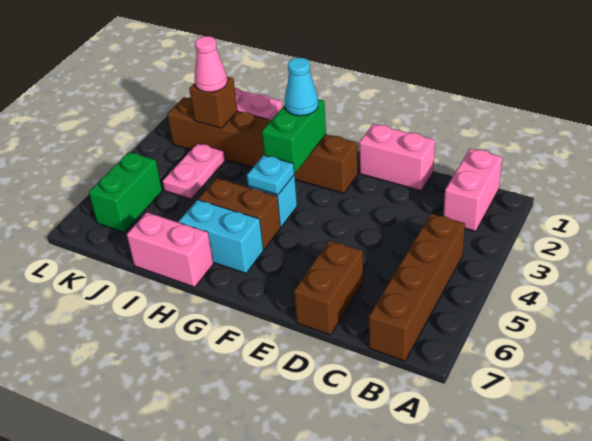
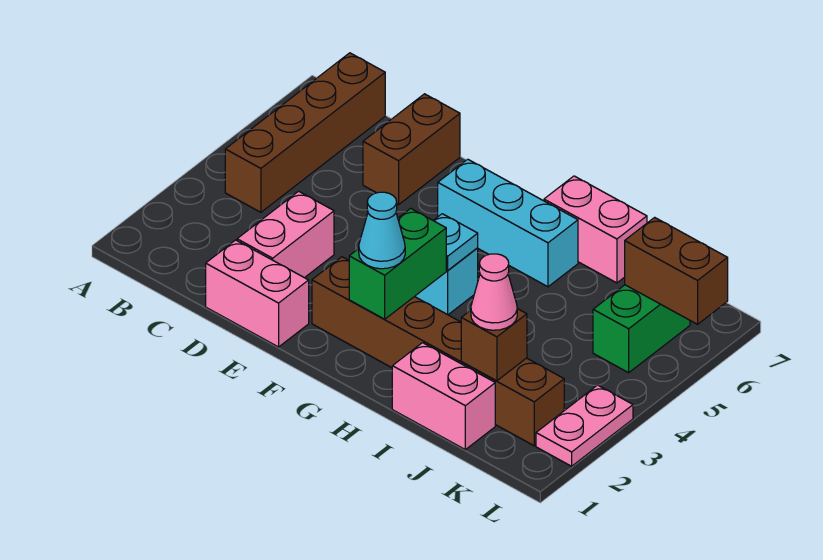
pink brick B1:B2 level 1 -> pink brick D2:D3 level 1
brown brick G5:H5 level 1 -> brown brick K6:L6 level 2
cyan brick G6:H6 level 1 -> cyan brick F6:H6 level 1
pink plate J3:J4 level 1 -> pink plate L2:L3 level 1

